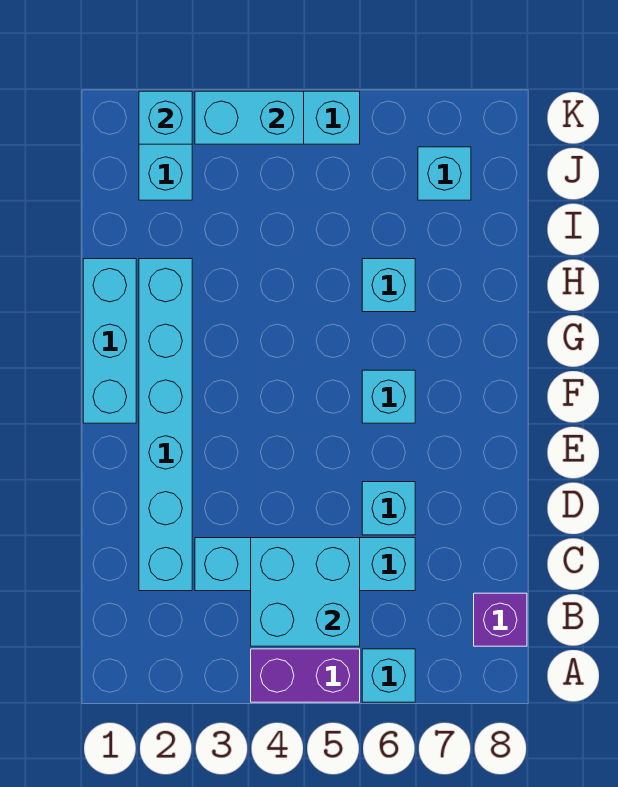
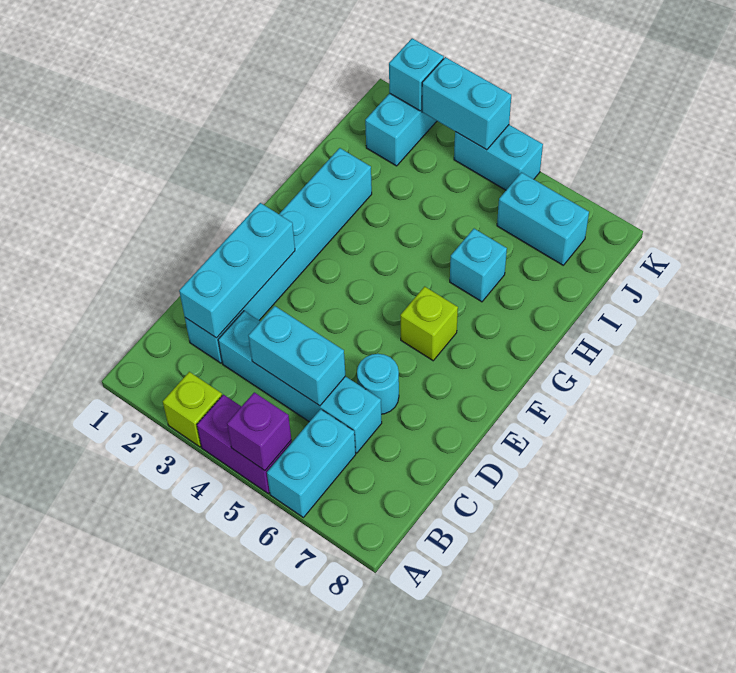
none -> lime brick A3 level 1
cyan brick A6 level 1 -> cyan brick A6:B6 level 1
cyan brick B4:C5 level 2 -> cyan brick C4:C5 level 2
purple brick B8 level 1 -> purple brick A5 level 2
cyan brick D6 level 1 -> cyan round brick D6 level 1
cyan brick F1:H1 level 1 -> cyan brick C2:E2 level 2
cyan brick F6 level 1 -> lime brick F6 level 1
cyan brick J7 level 1 -> cyan brick J6:J7 level 1

